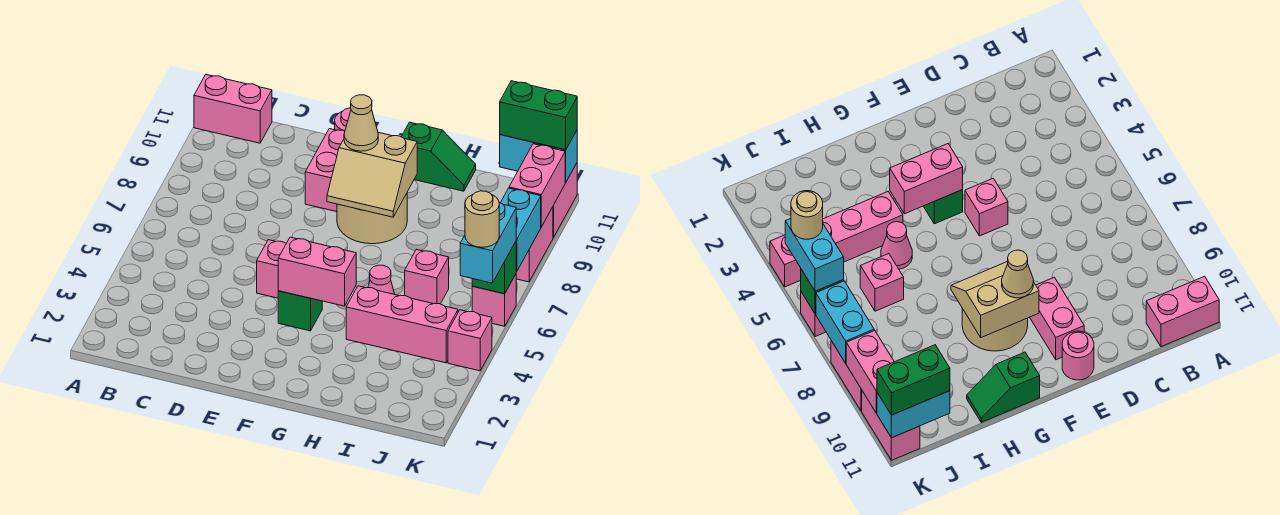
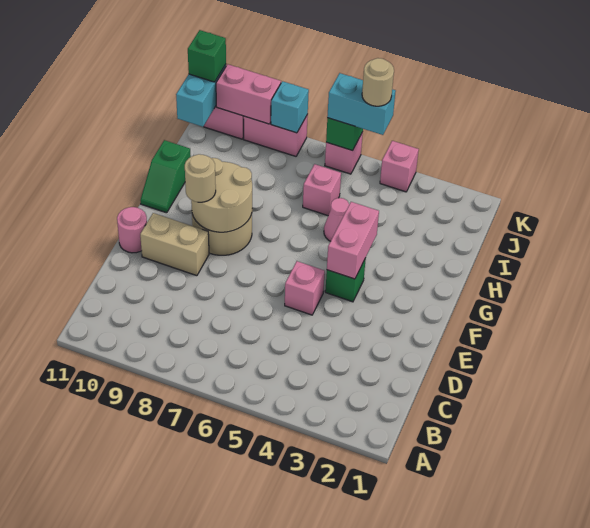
pink brick A11:B11 level 1 -> none
pink brick E9:E10 level 1 -> tan brick E9:E10 level 1
tan slope F8:G9 level 2 top 9 -> tan round brick F8:G9 level 2
tan cone F9 level 3 -> tan round brick F9 level 3
green slope G11:H11 level 1 top G -> green slope G11:H11 level 1 top H
pink brick H4:J4 level 1 -> none
green brick J11:K11 level 3 -> green brick K11 level 3
cyan brick K7:K8 level 2 -> cyan brick K8 level 2

